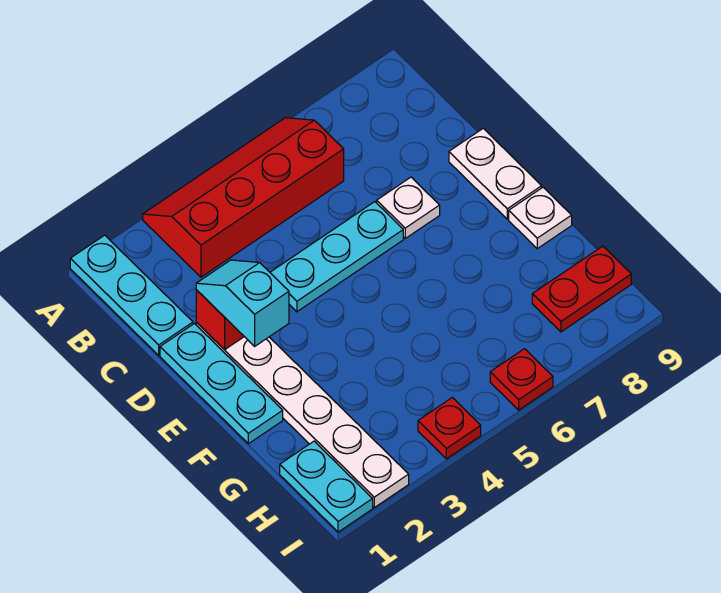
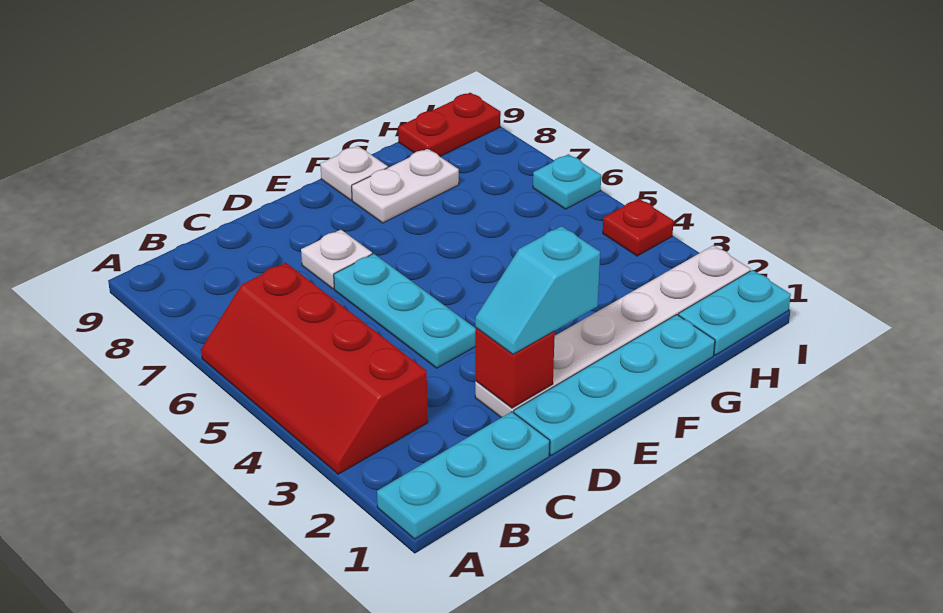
cyan plate D1:F1 level 1 -> cyan plate D1:G1 level 1
white plate D9:E9 level 1 -> white plate F8:G8 level 1
red plate H8:H9 level 1 -> red plate H9:I9 level 1
red plate I6 level 1 -> cyan plate I6 level 1

